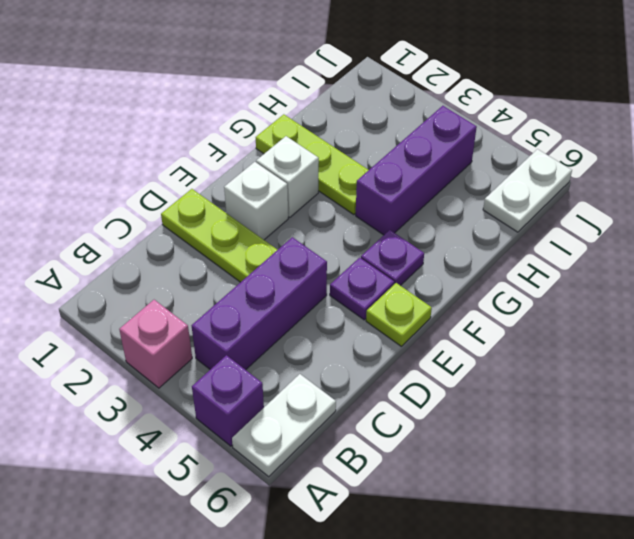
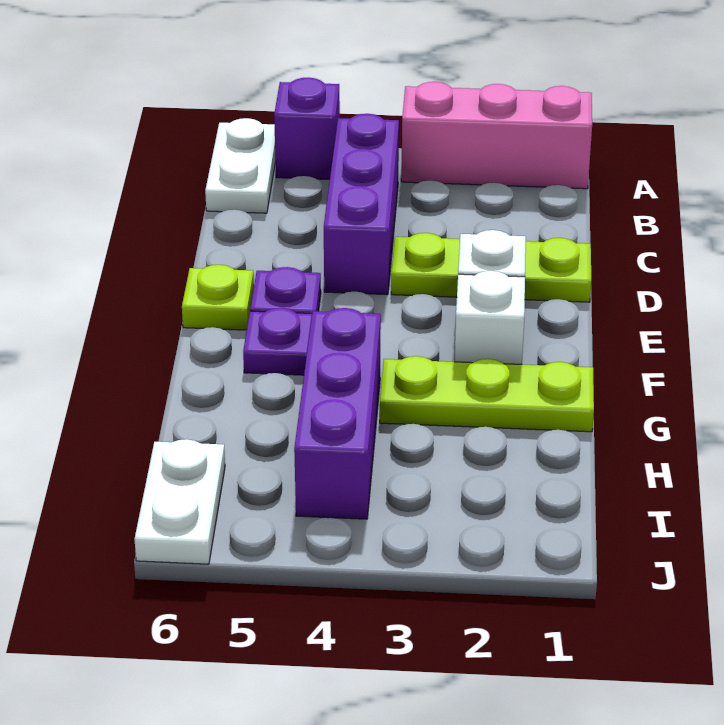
pink brick A3 level 1 -> pink brick A1:A3 level 1

